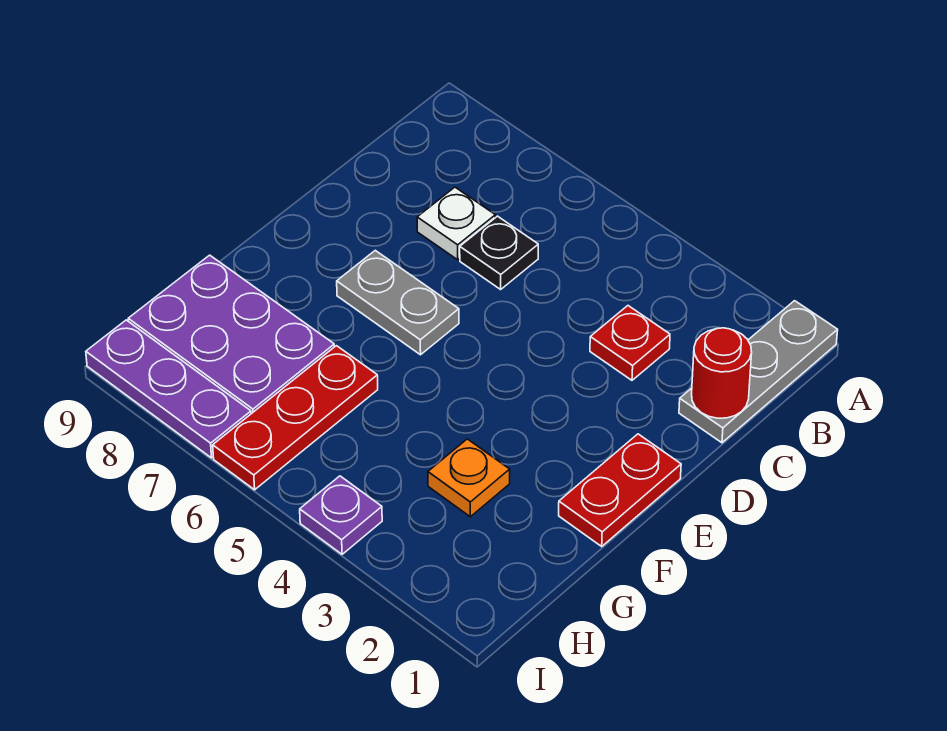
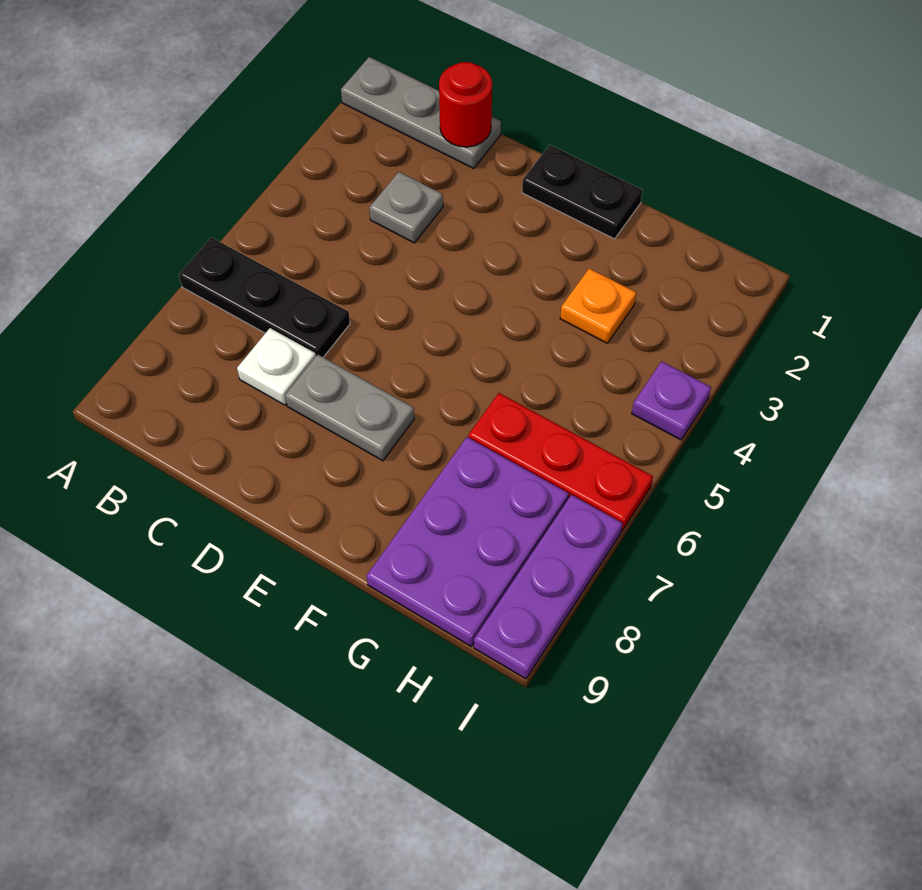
red plate C3 level 1 -> grey plate C3 level 1
black plate C6 level 1 -> black plate A6:C6 level 1
red plate E1:F1 level 1 -> black plate E1:F1 level 1
grey plate E6:E7 level 1 -> grey plate D7:E7 level 1

